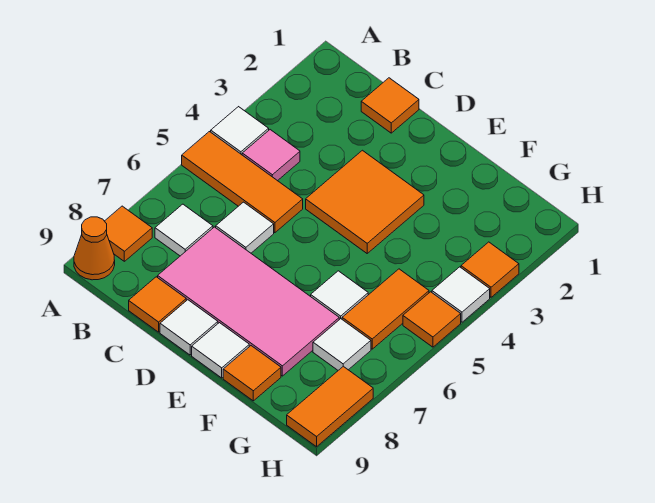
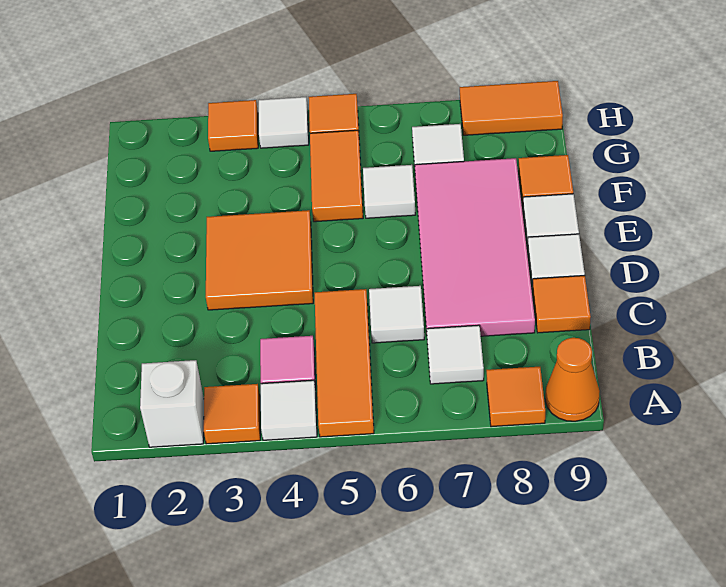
none -> white brick A2 level 1
orange tile C1 level 1 -> orange tile A3 level 1
orange tile G5:G6 level 1 -> orange tile F5:G5 level 1

